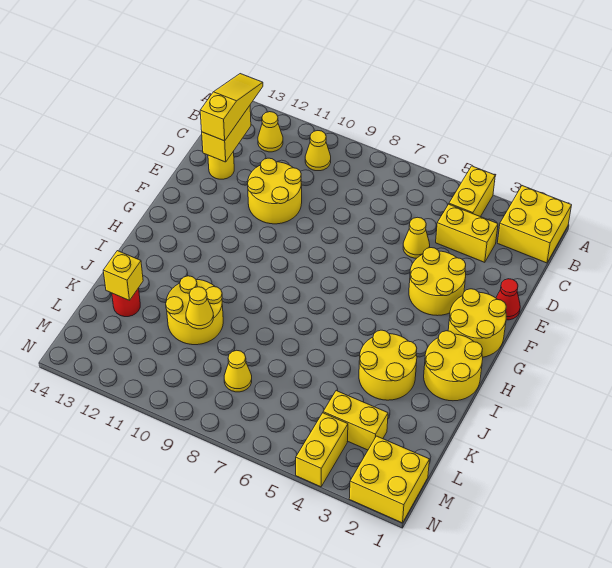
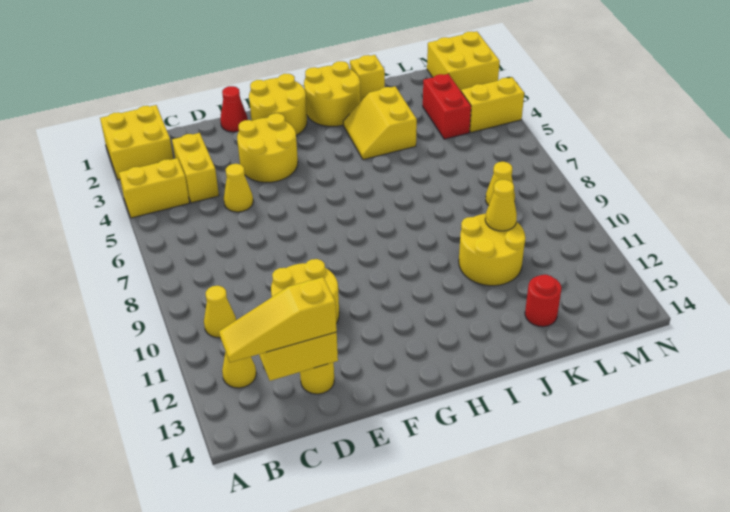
yellow round brick I3:J4 level 1 -> yellow slope I3:J4 level 1 top J
yellow brick K13 level 2 -> yellow brick J1 level 1
yellow brick L3:L4 level 1 -> red brick L3:L4 level 1

